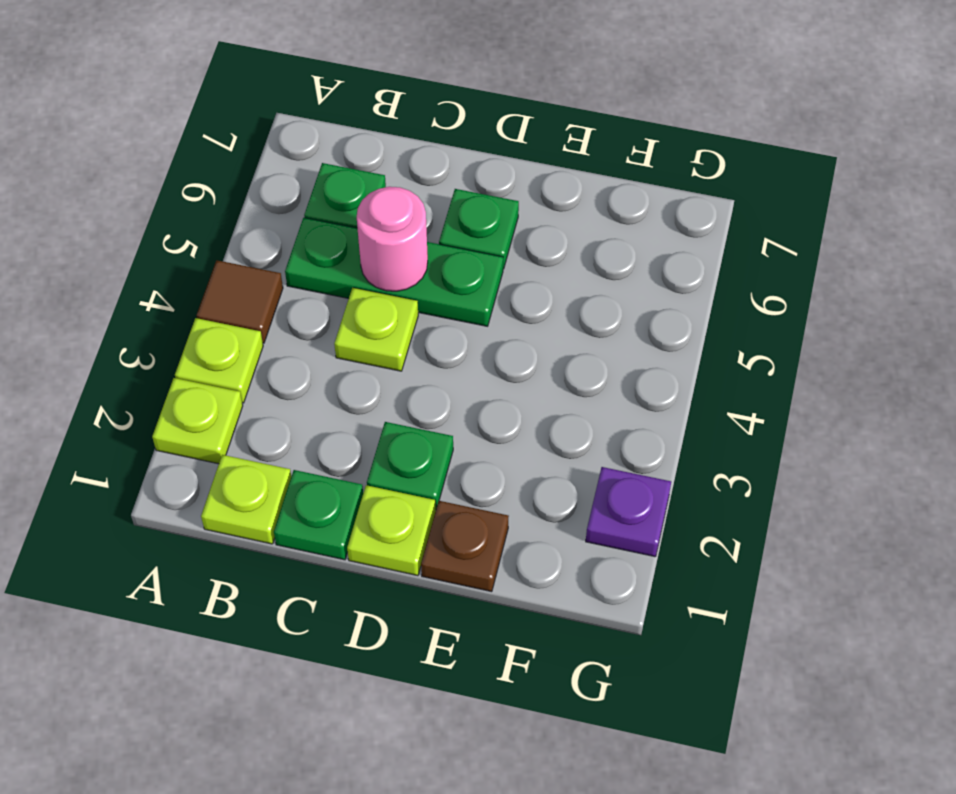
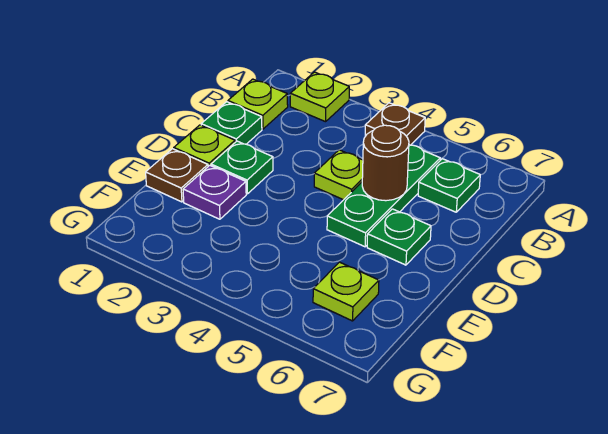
lime plate A3 level 1 -> lime plate F6 level 1
brown tile A4 level 1 -> brown plate A4 level 1
pink round brick C5 level 2 -> brown round brick C5 level 2
purple plate G2 level 1 -> purple plate E2 level 1

